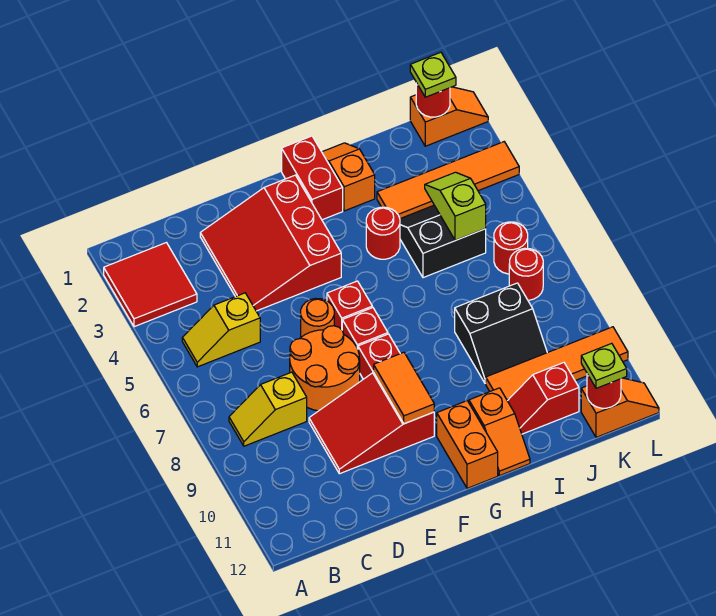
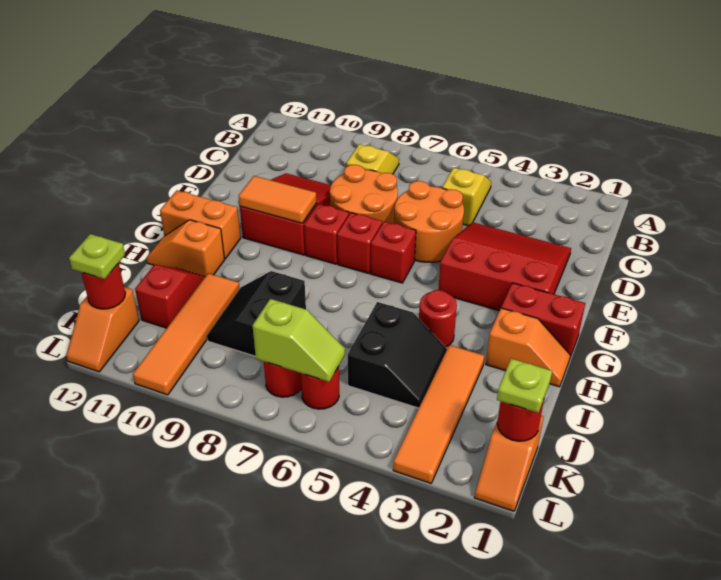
red tile A2:B3 level 1 -> none
orange round brick E6 level 1 -> orange round brick D5:E6 level 1
lime slope J4:J5 level 2 top 5 -> lime slope K6:K7 level 2 top 7

